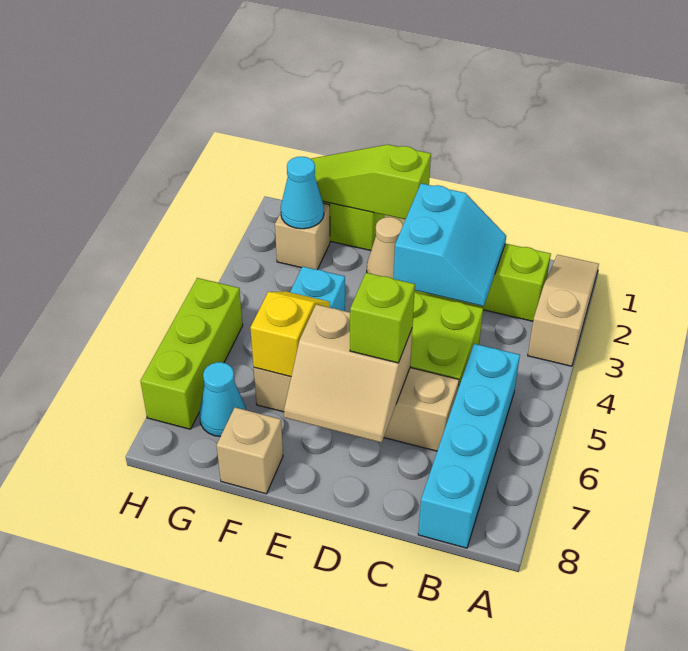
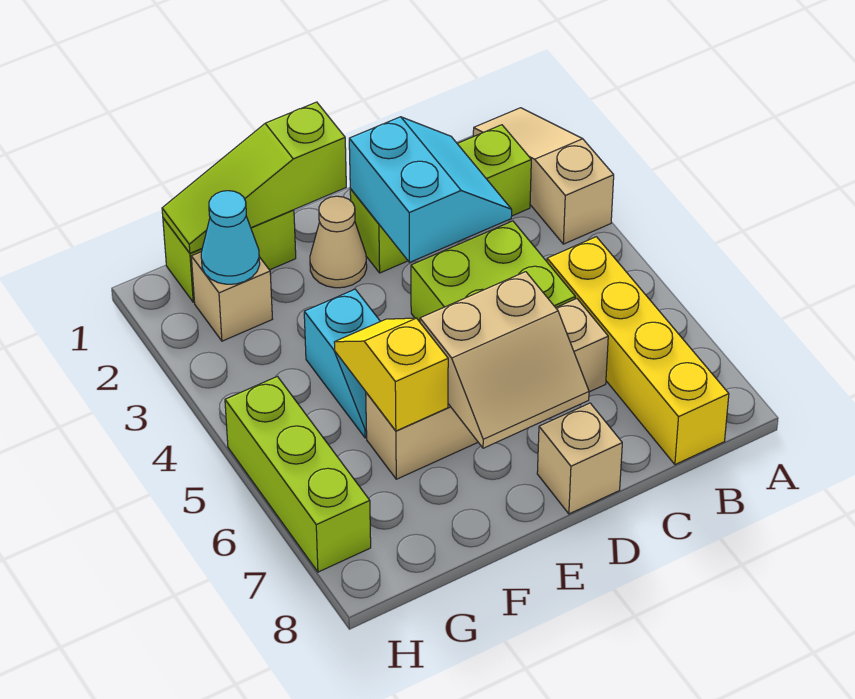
cyan brick B5:B8 level 1 -> yellow brick B5:B8 level 1
lime brick D6 level 3 -> none
tan brick F8 level 1 -> tan brick D8 level 1
cyan cone G7 level 1 -> none

